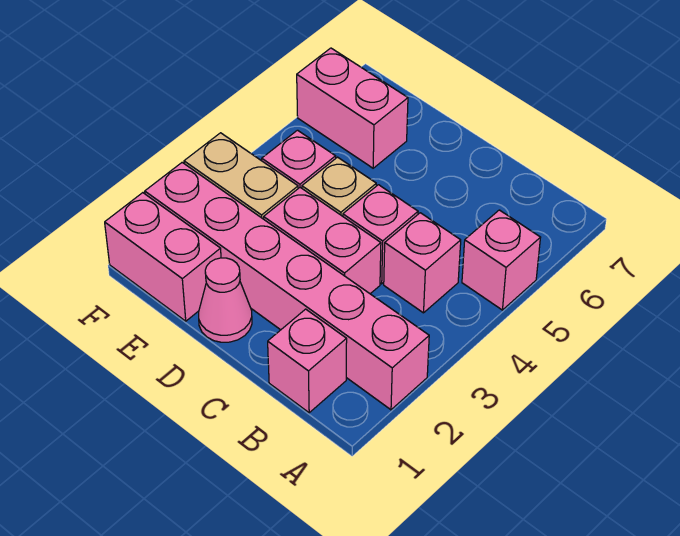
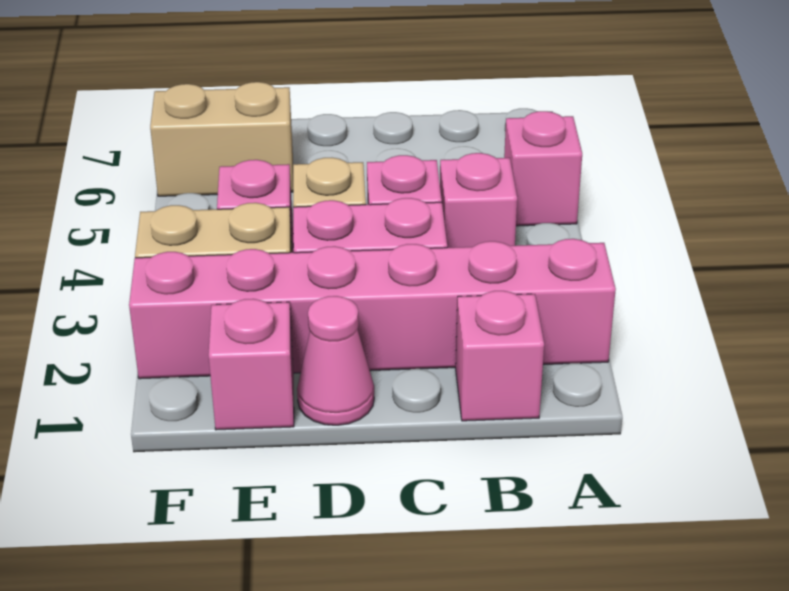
pink brick E1:F1 level 1 -> pink brick E1 level 1
pink brick E6:F6 level 1 -> tan brick E6:F6 level 1

